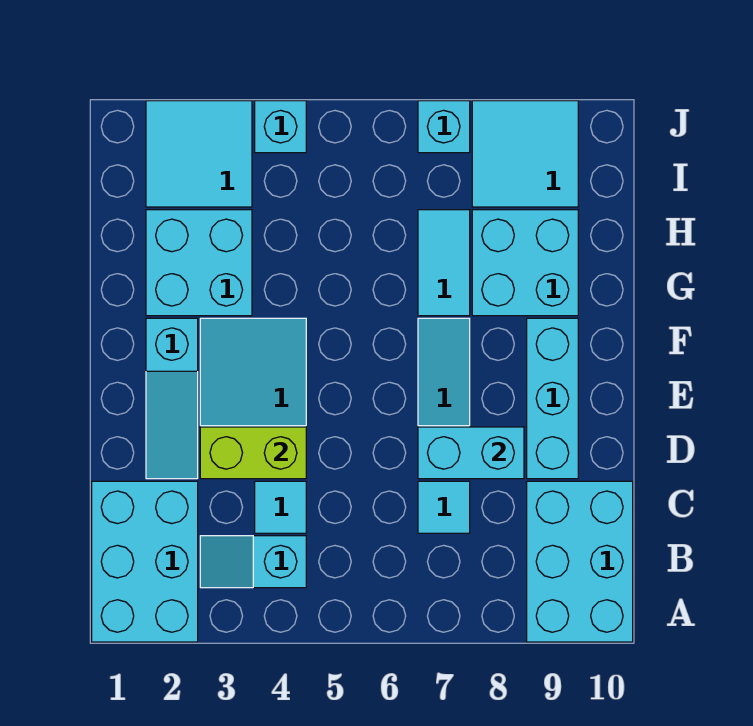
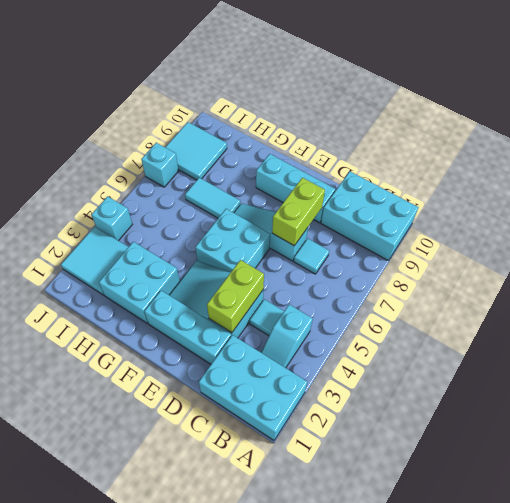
cyan slope D2:F2 level 1 top F -> cyan brick D2:F2 level 1
cyan brick D7:D8 level 2 -> lime brick D7:D8 level 2
cyan brick G8:H9 level 1 -> cyan brick E5:F6 level 1

